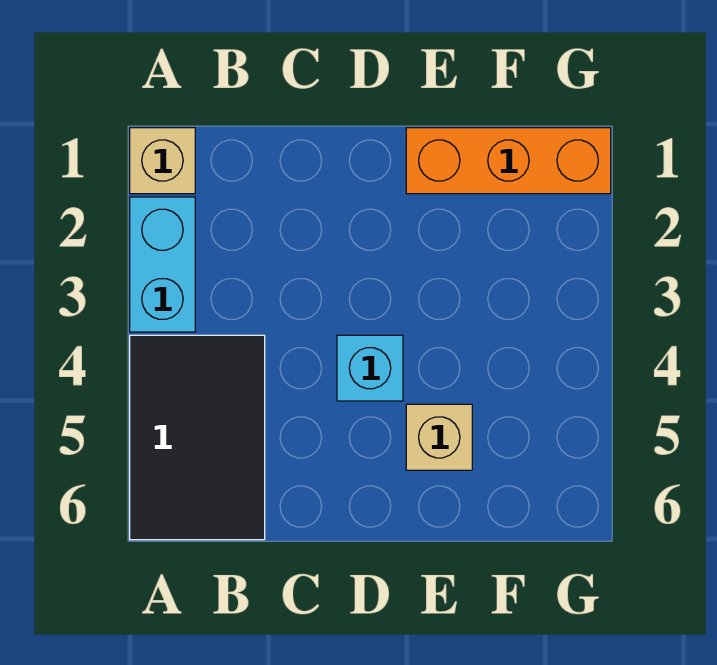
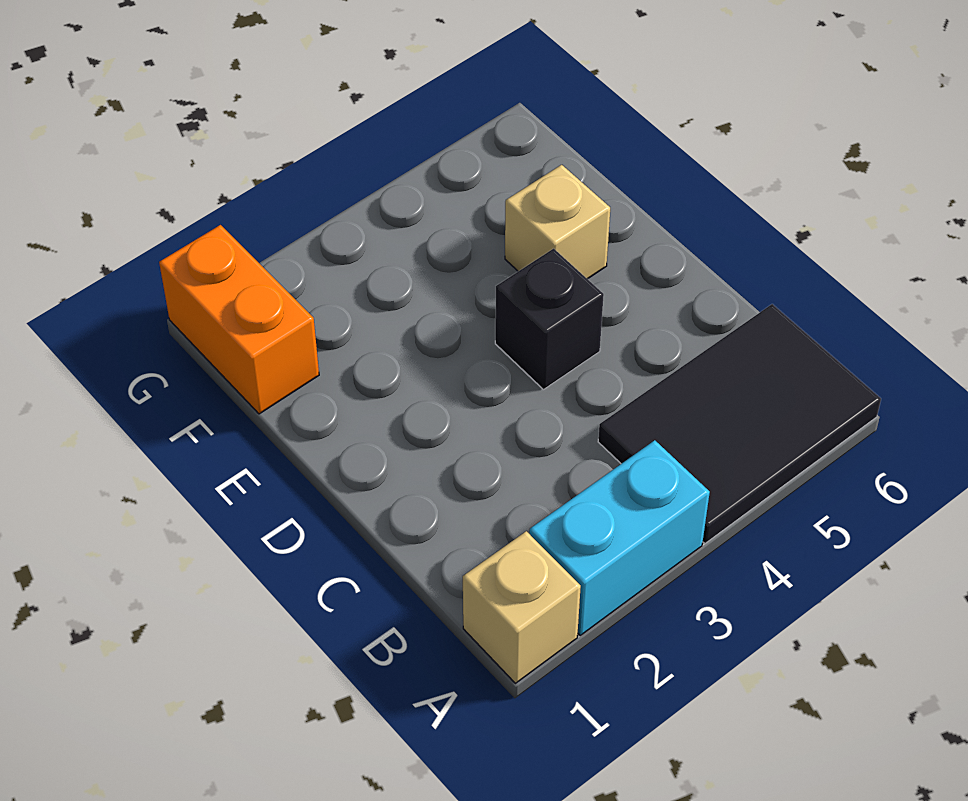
cyan brick D4 level 1 -> black brick D4 level 1
orange brick E1:G1 level 1 -> orange brick F1:G1 level 1

